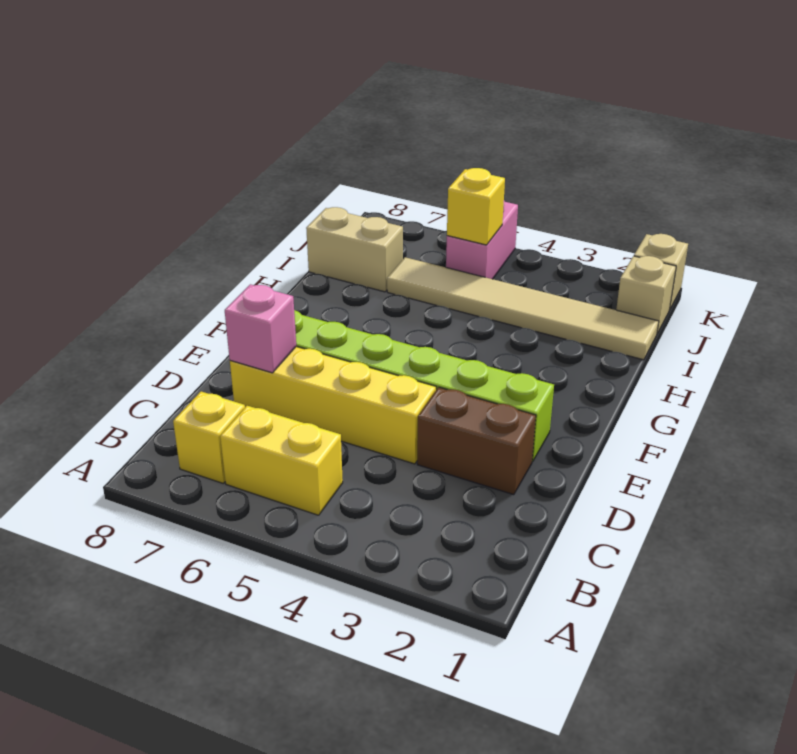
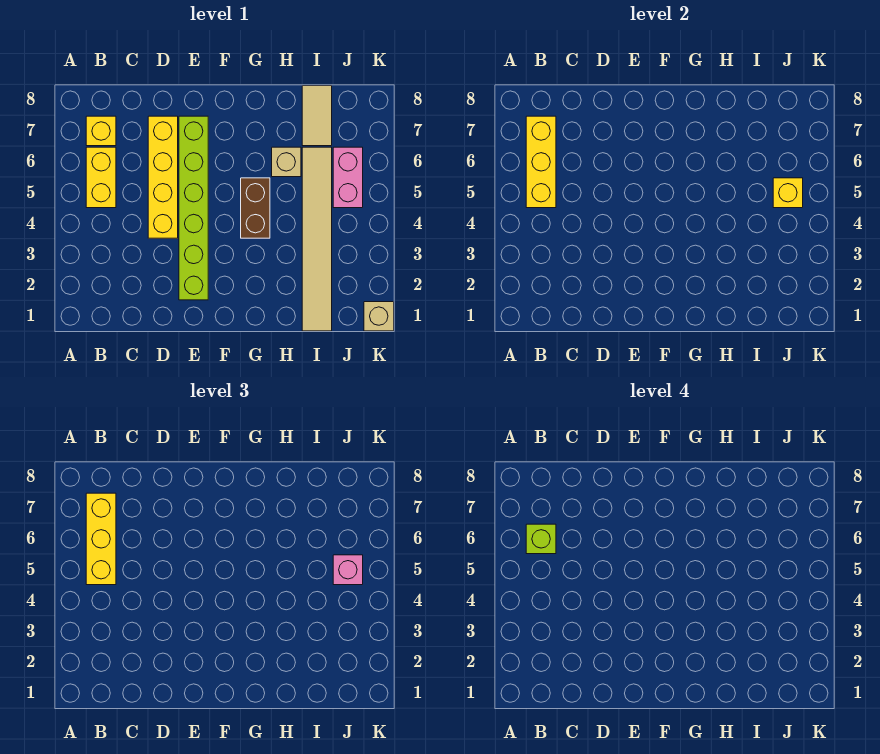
none -> yellow brick B5:B7 level 2
none -> yellow brick B5:B7 level 3
none -> lime brick B6 level 4
brown brick D2:D3 level 1 -> brown brick G4:G5 level 1
pink brick D7 level 2 -> pink brick J5 level 3
tan brick I7:I8 level 1 -> tan tile I7:I8 level 1
tan brick J1 level 1 -> tan brick H6 level 1
pink brick J5:K5 level 1 -> pink brick J5:J6 level 1

